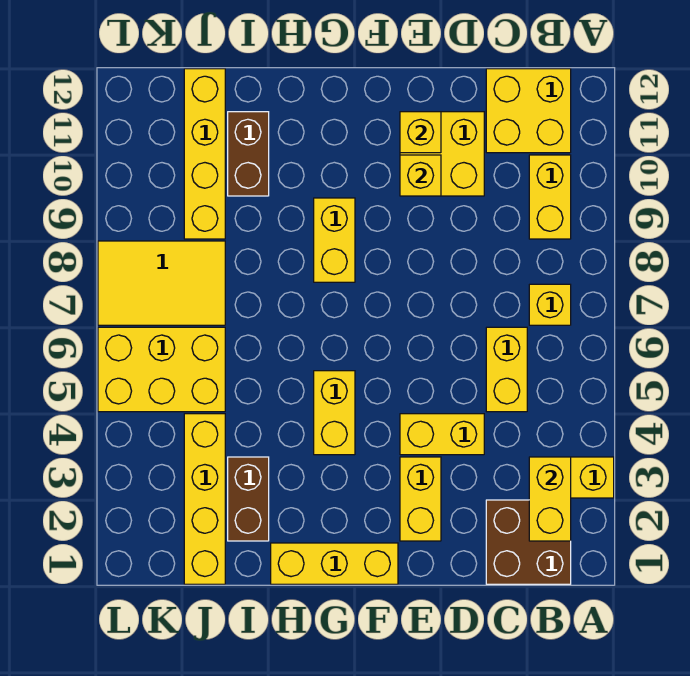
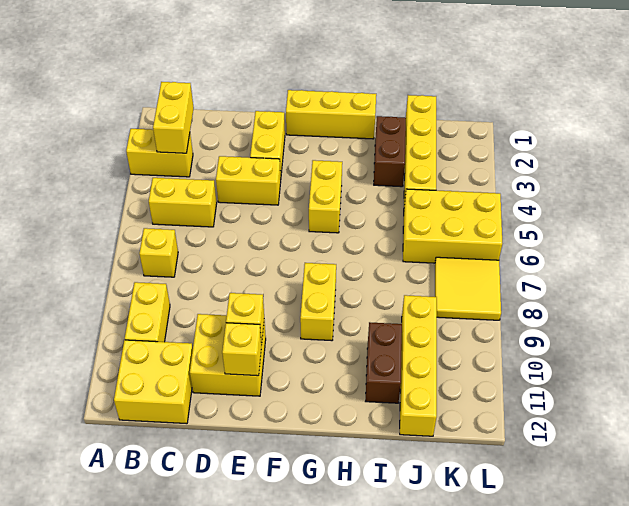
brown brick B1:C2 level 1 -> none
yellow brick C5:C6 level 1 -> yellow brick B5:C5 level 1
yellow tile J7:L8 level 1 -> yellow tile K7:L8 level 1

